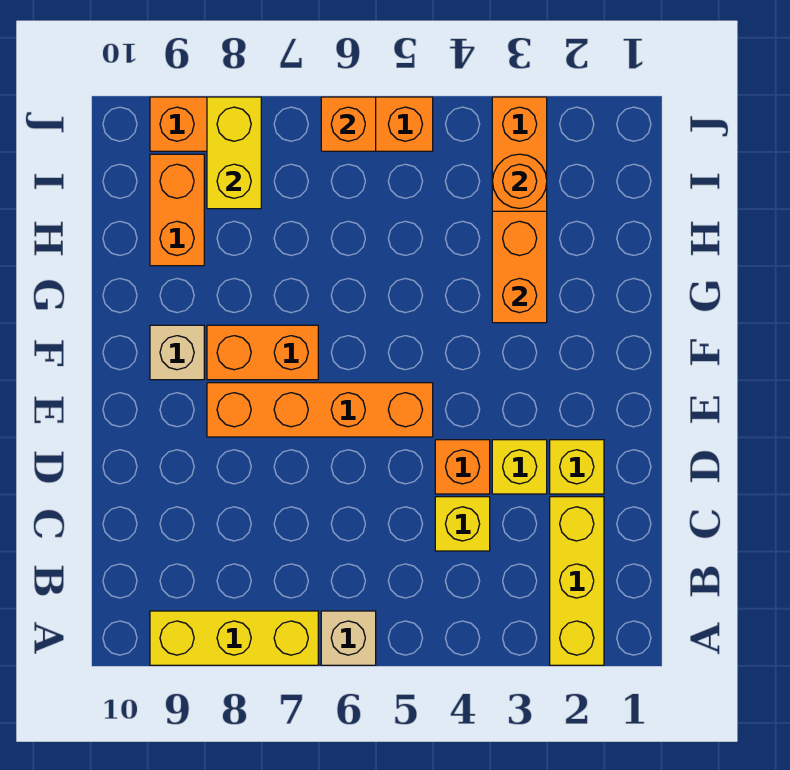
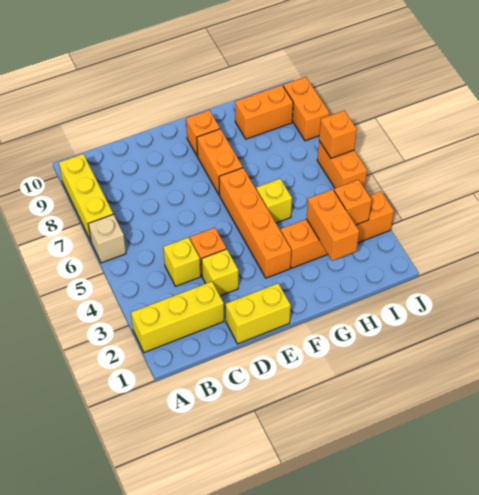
yellow brick D2 level 1 -> yellow brick G5 level 1
orange brick E5:E8 level 1 -> orange brick F3:F6 level 1
tan brick F9 level 1 -> orange brick F9 level 1
orange brick G3:H3 level 2 -> orange brick H2:H3 level 2
orange round brick I3 level 2 -> orange brick I3 level 2
yellow brick I8:J8 level 2 -> yellow brick D1:E1 level 1

